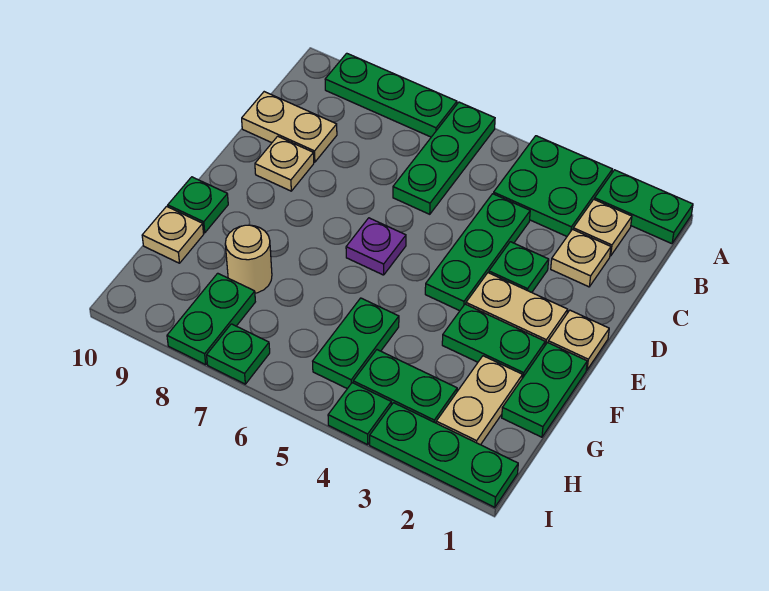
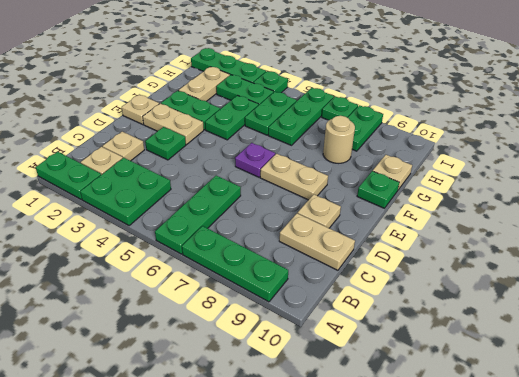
green plate C4:E4 level 1 -> green plate G6:I6 level 1
none -> tan plate E7:E8 level 1
green plate F1:G1 level 1 -> green plate F4:G4 level 1

